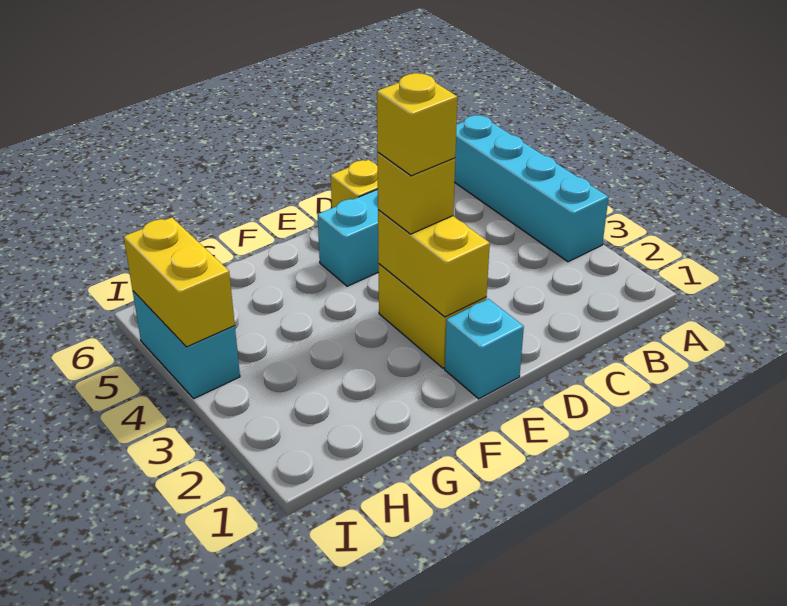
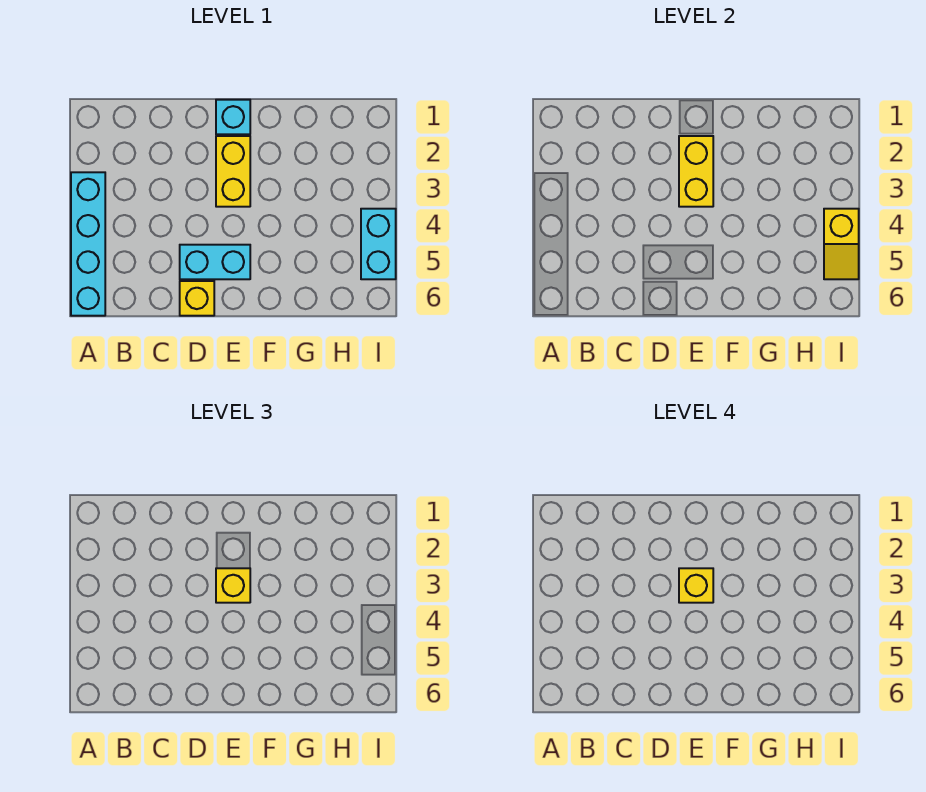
yellow brick I4:I5 level 2 -> yellow slope I4:I5 level 2 top 4

